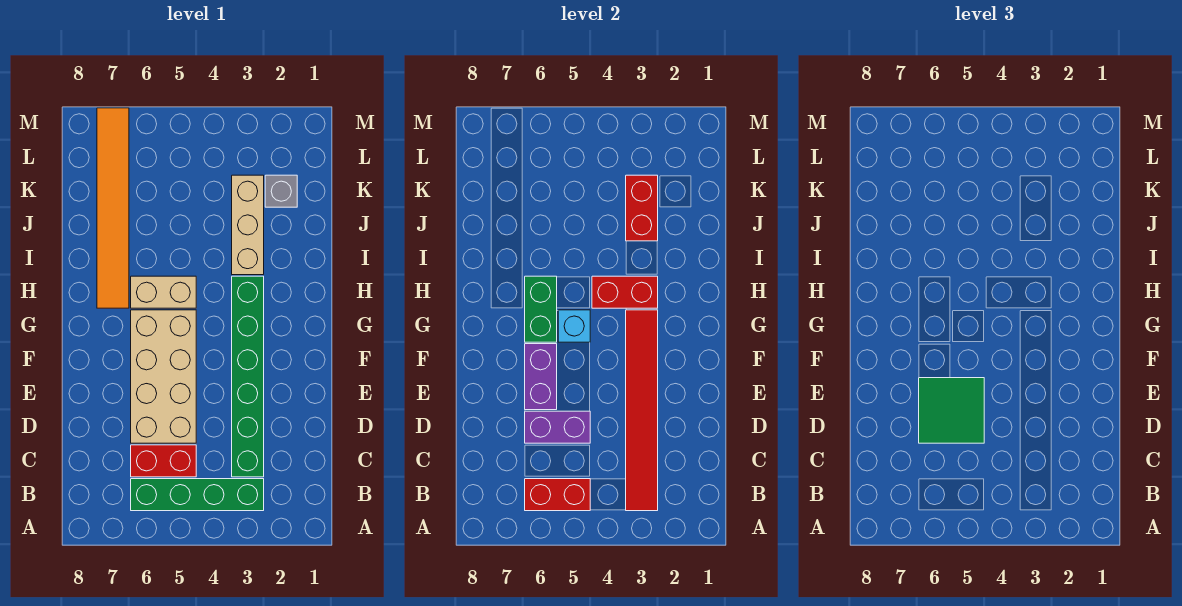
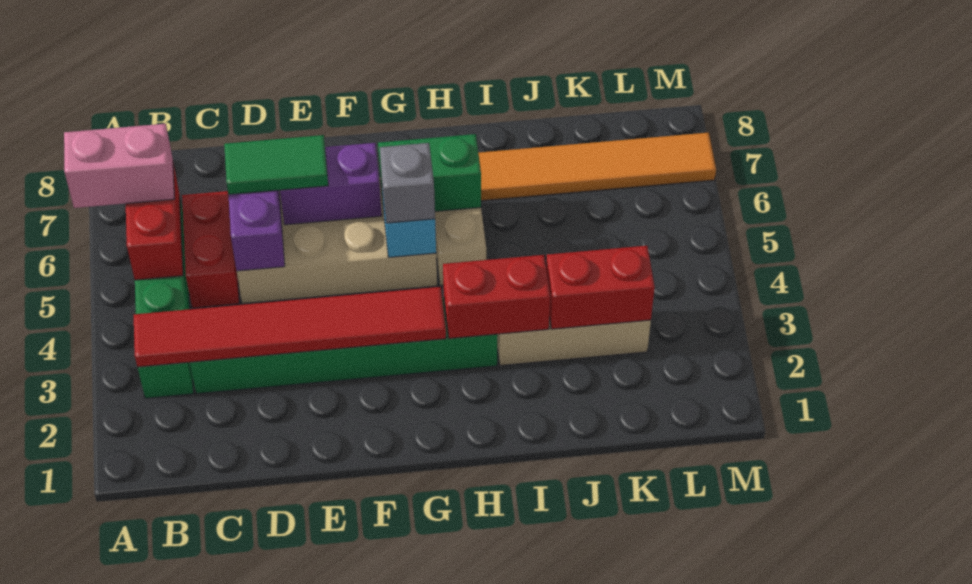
none -> pink brick A6:B6 level 3
green tile D5:E6 level 3 -> green tile D6:E6 level 3
red brick H3:H4 level 2 -> red brick H3:I3 level 2
grey brick K2 level 1 -> grey brick G5 level 3

